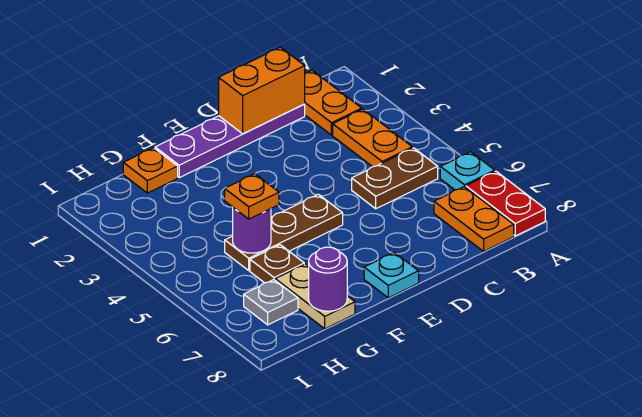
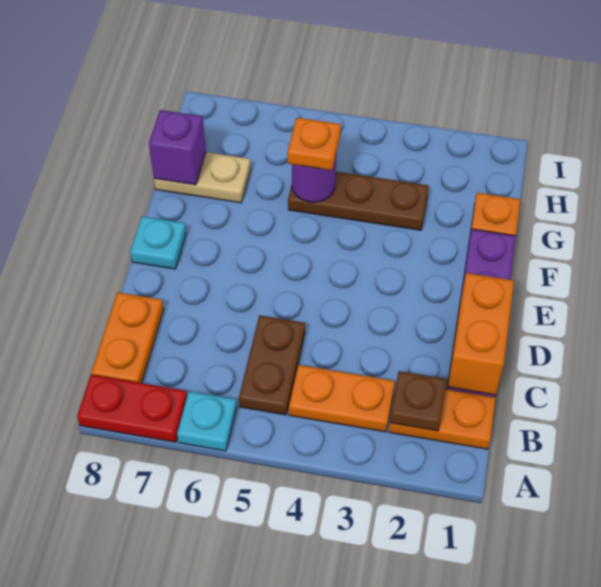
orange plate B7:B8 level 1 -> orange plate B8:C8 level 1
brown plate E5:G5 level 1 -> brown plate G3:G5 level 1
brown plate G6 level 1 -> brown plate B2 level 2
purple round brick G8 level 2 -> purple brick G8 level 2
grey plate H7 level 1 -> none

